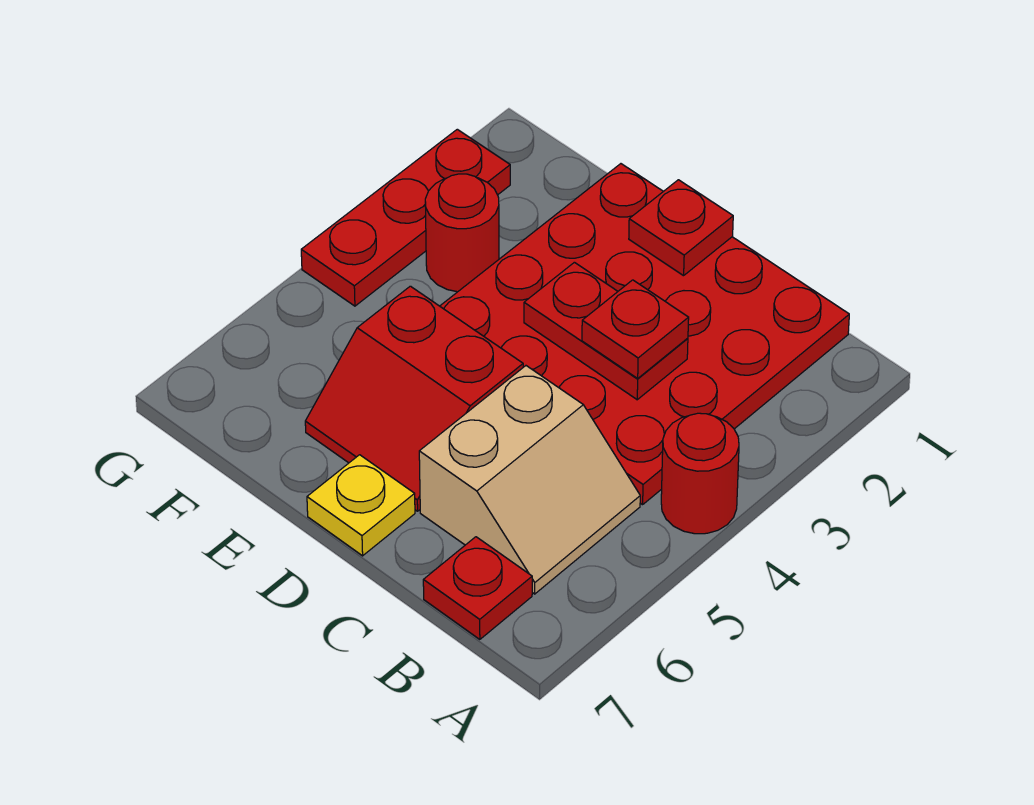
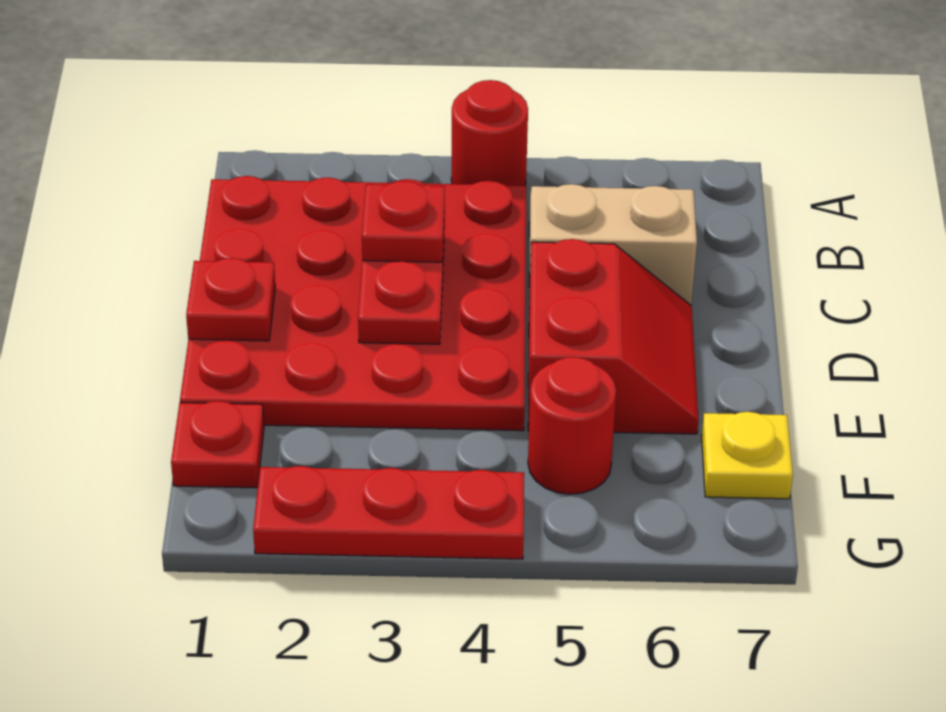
red plate B7 level 1 -> red plate F1 level 1
yellow plate D7 level 1 -> yellow plate F7 level 1
red round brick F3 level 1 -> red round brick F5 level 1

